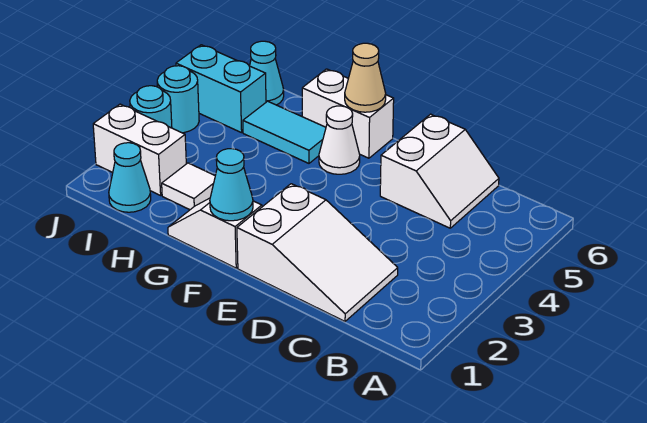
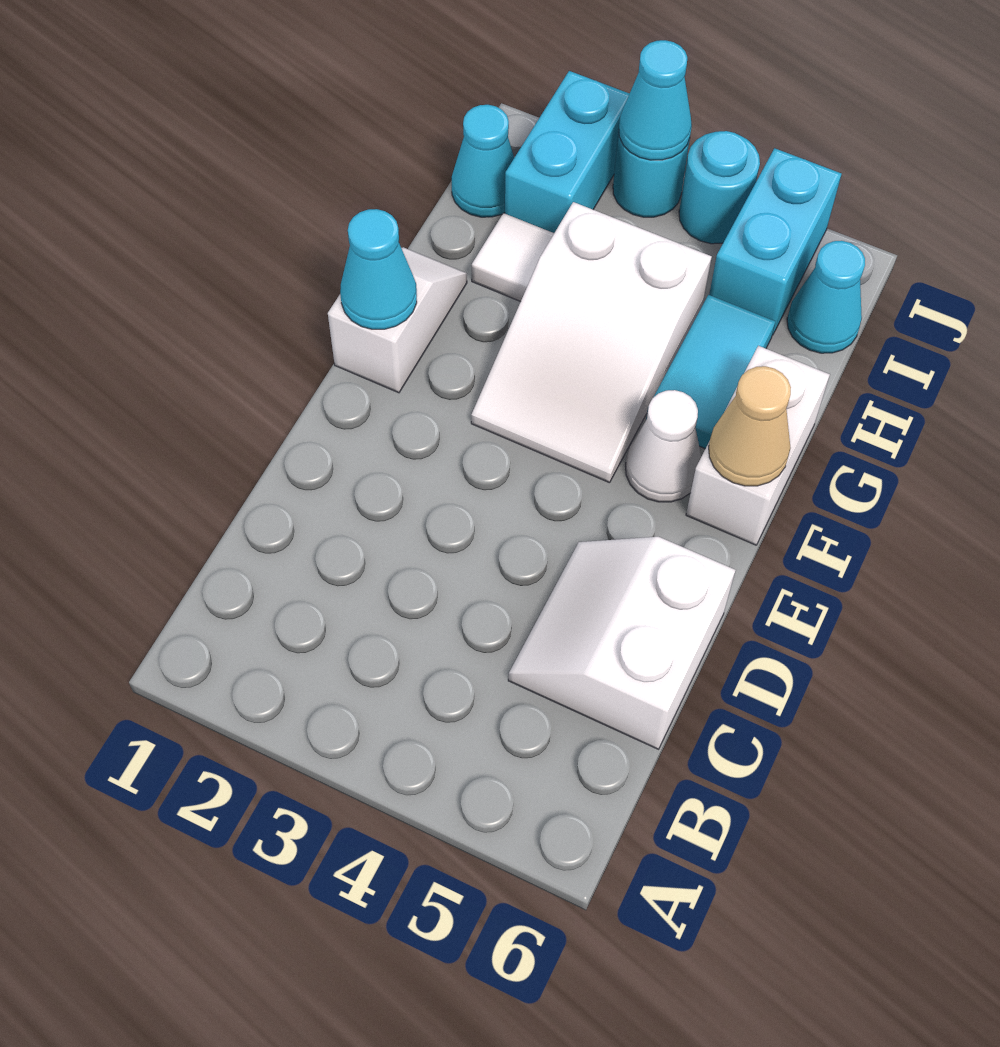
white slope C1:E2 level 1 top E -> white slope F3:H4 level 1 top H
white slope C5:D6 level 1 top D -> white slope C5:D6 level 1 top 6
white brick I2:J2 level 1 -> cyan brick I2:J2 level 1
none -> cyan cone J3 level 2

